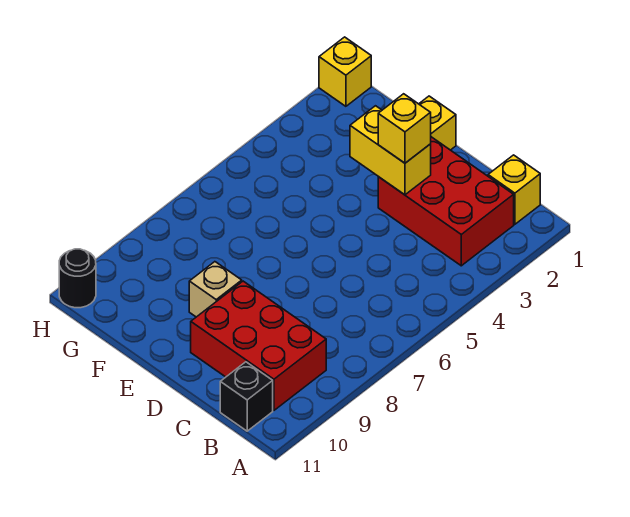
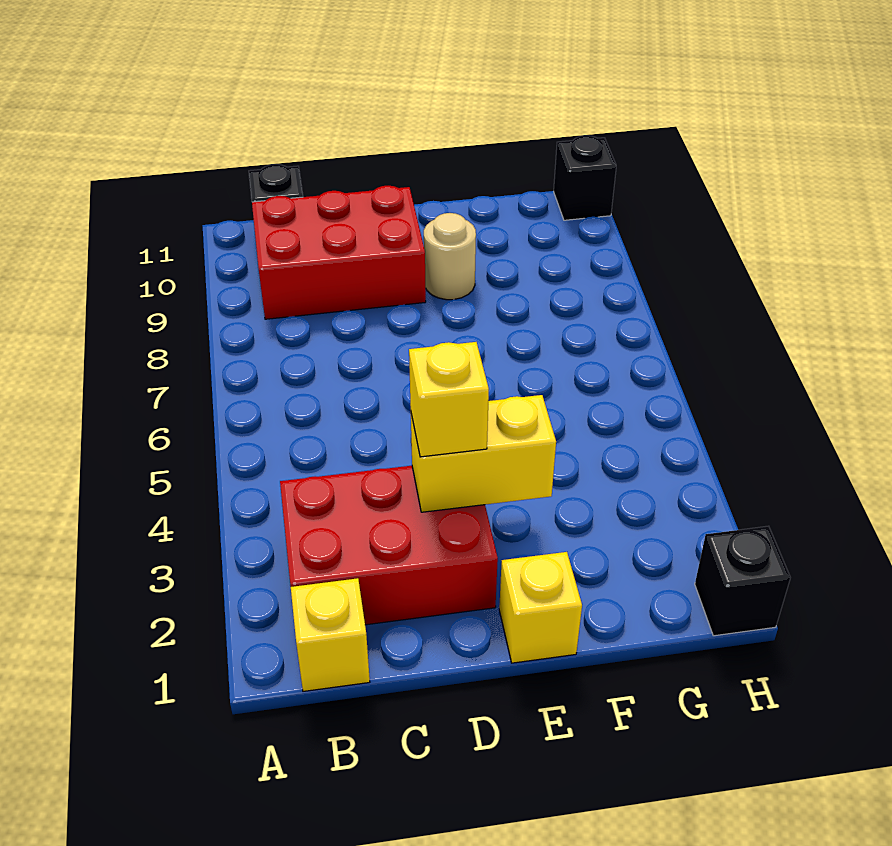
tan brick E9 level 1 -> tan round brick E9 level 1
yellow brick H1 level 1 -> black brick H1 level 1
black round brick H11 level 1 -> black brick H11 level 1

